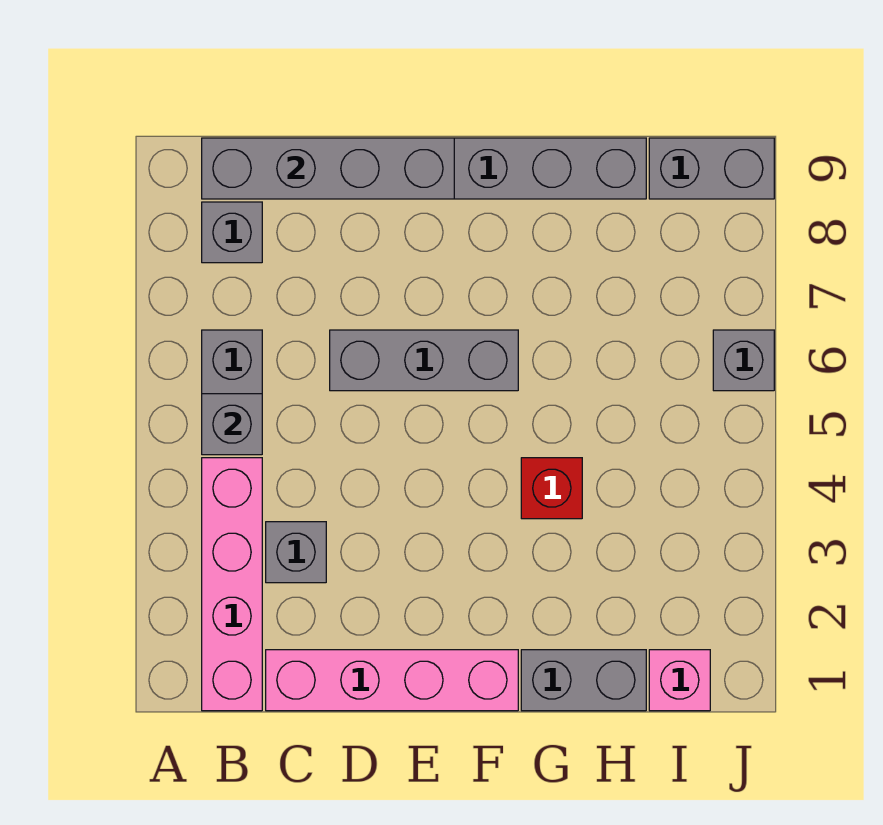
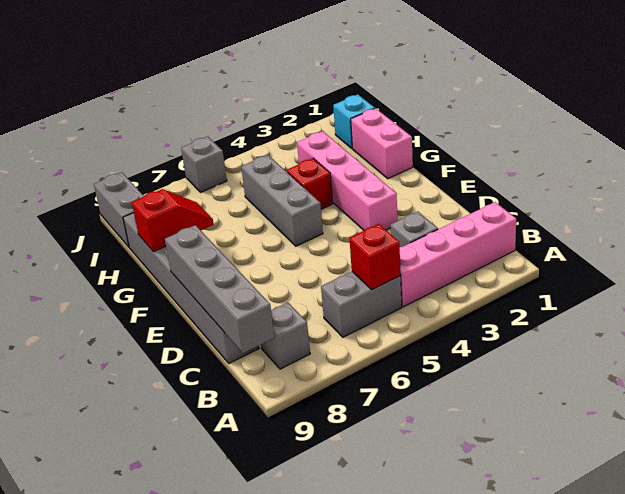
grey brick B5 level 2 -> red brick B5 level 2
pink brick C1:F1 level 1 -> pink brick E3:H3 level 1
grey brick D6:F6 level 1 -> grey brick F5:H5 level 1
grey brick G1:H1 level 1 -> pink brick G1:H1 level 1
none -> red slope G8:G9 level 2 top 9
pink brick I1 level 1 -> cyan brick I1 level 1

